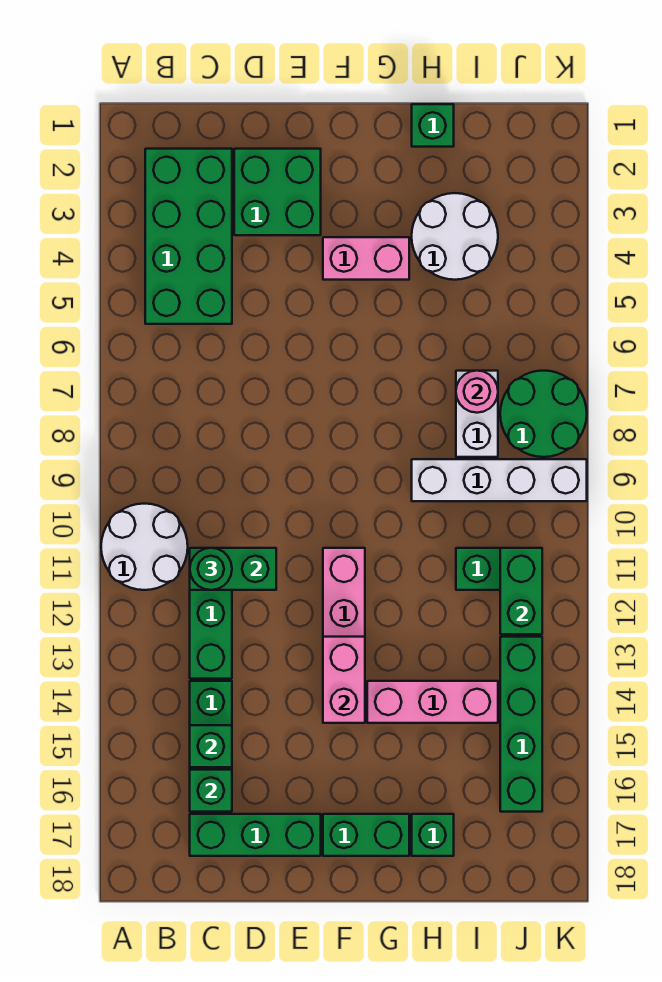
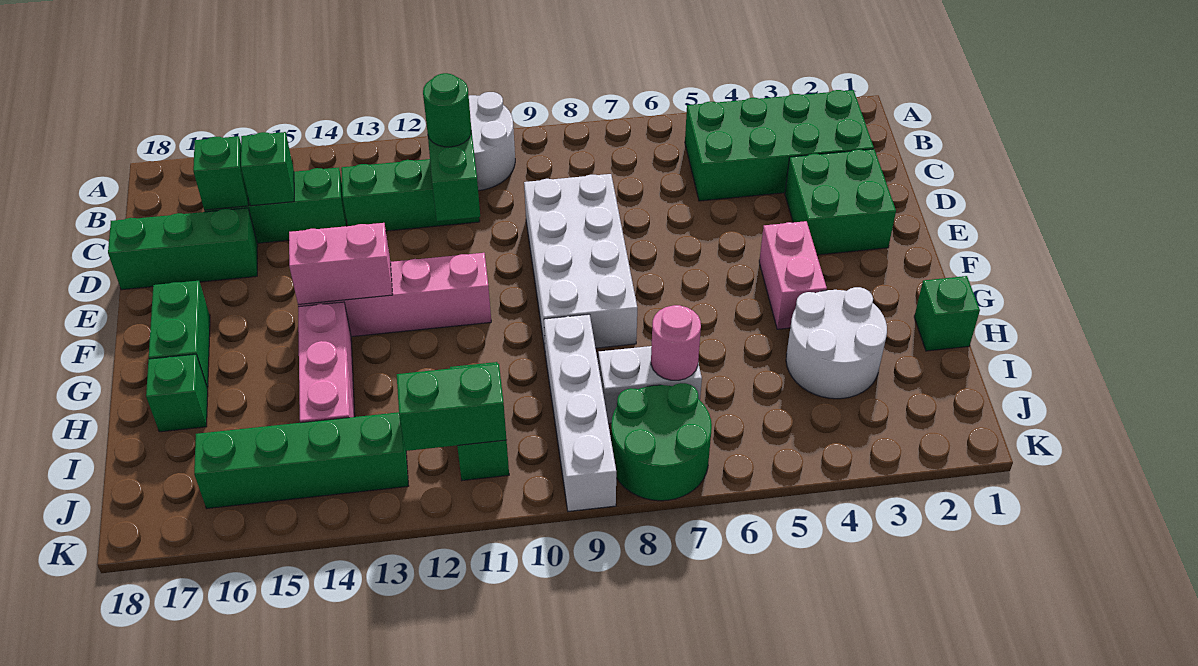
green brick C17:E17 level 1 -> green brick D16:D18 level 1
none -> white brick D8:G9 level 1

